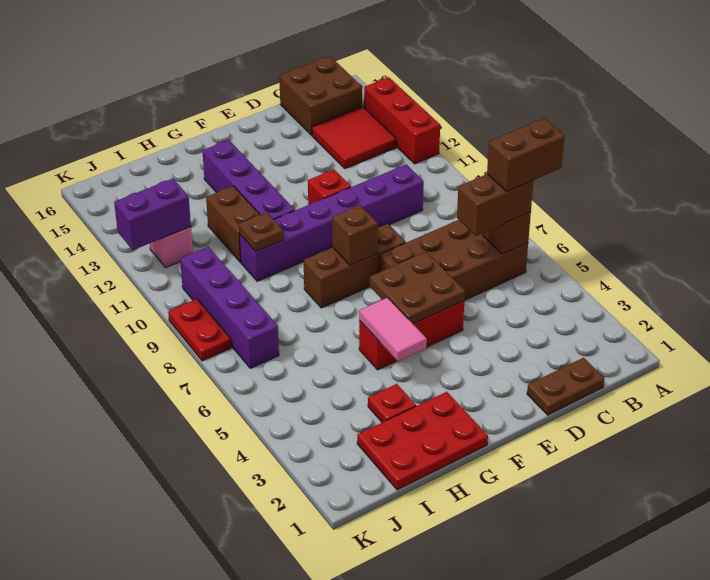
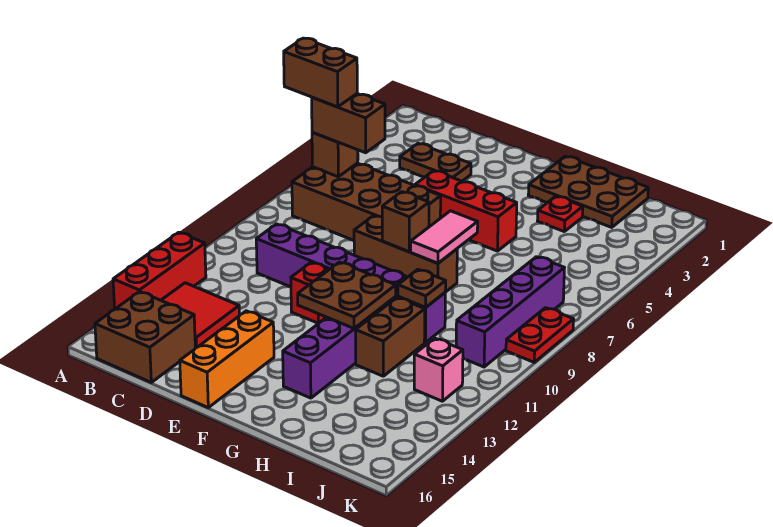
brown plate C1:D1 level 1 -> brown plate C3:D3 level 1
brown plate E5:F6 level 2 -> brown plate F11:G12 level 2
none -> orange brick E14:E16 level 1
red plate G1:I2 level 1 -> brown plate G1:I2 level 1
pink tile G4:G5 level 2 -> pink tile G7:G8 level 2
purple brick J12:K12 level 2 -> none

